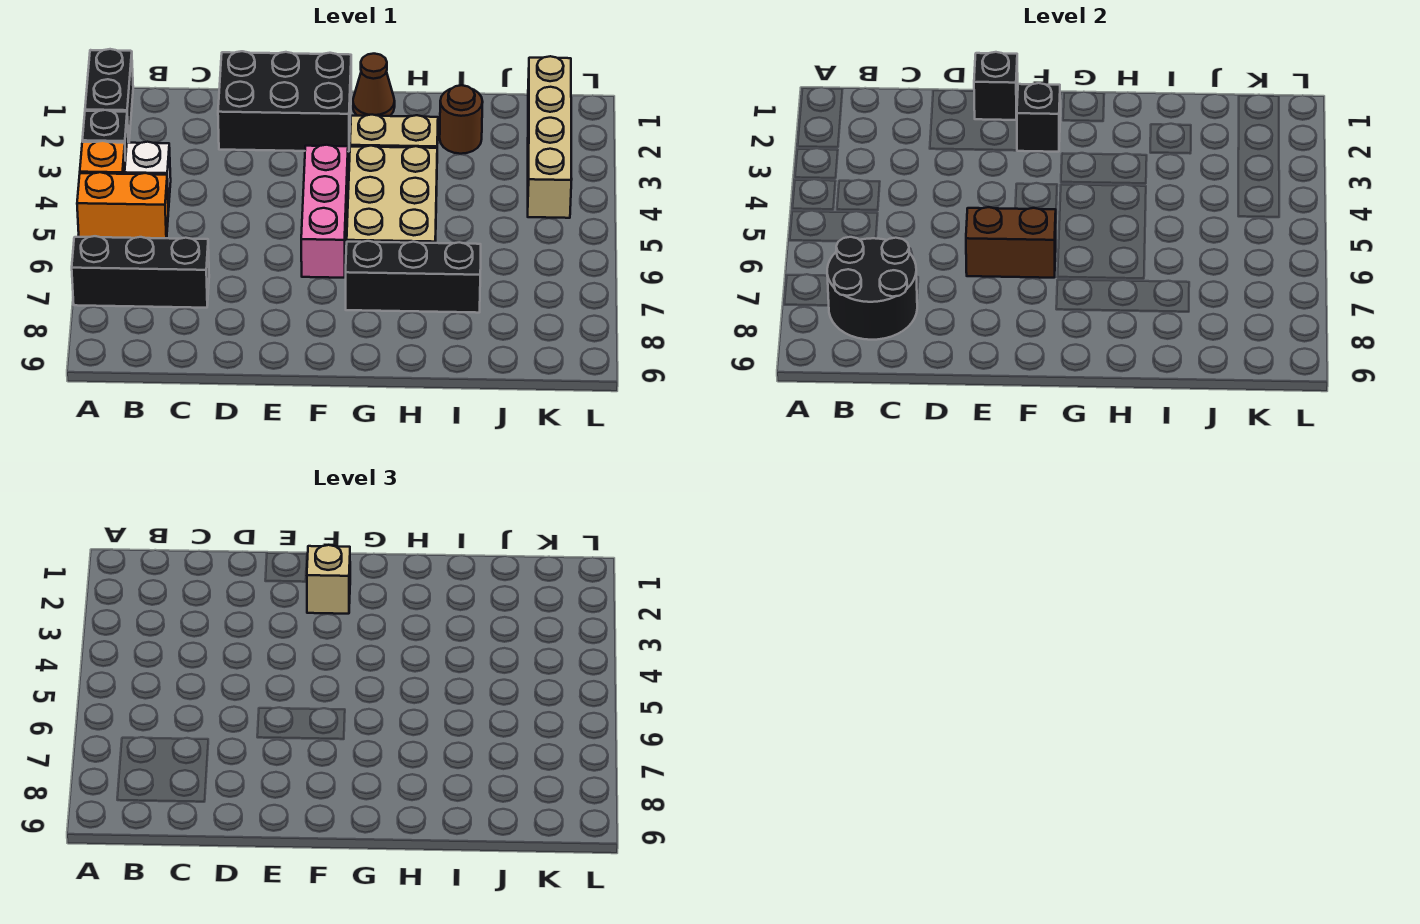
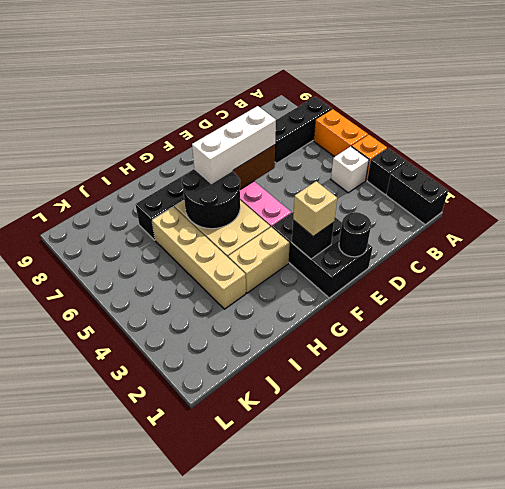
orange brick A5:B5 level 1 -> orange brick A5:A6 level 1
black round brick B7:C8 level 2 -> black round brick G5:H6 level 2
black brick D1:F2 level 1 -> black brick E1:F3 level 1
black brick E1 level 2 -> black round brick E1 level 2
none -> white brick E6:G6 level 3
brown cone G1 level 1 -> none
brown round brick I2 level 1 -> none
tan brick K1:K4 level 1 -> tan brick I3:I6 level 1

